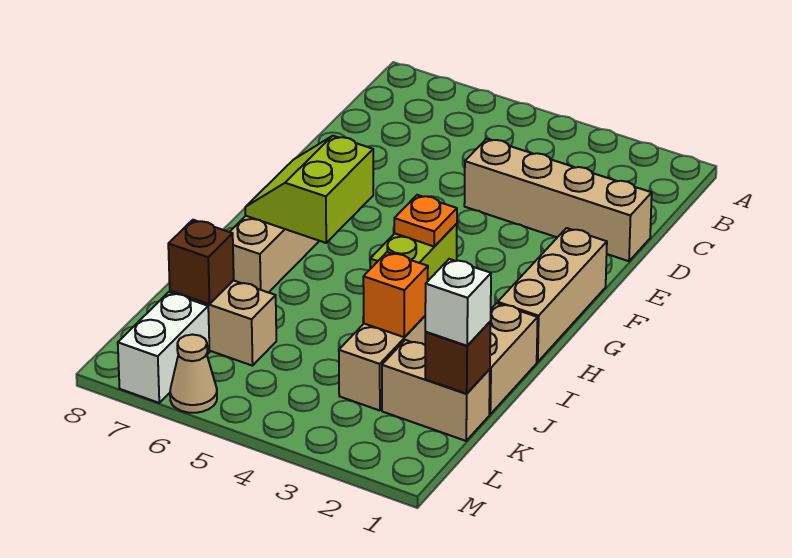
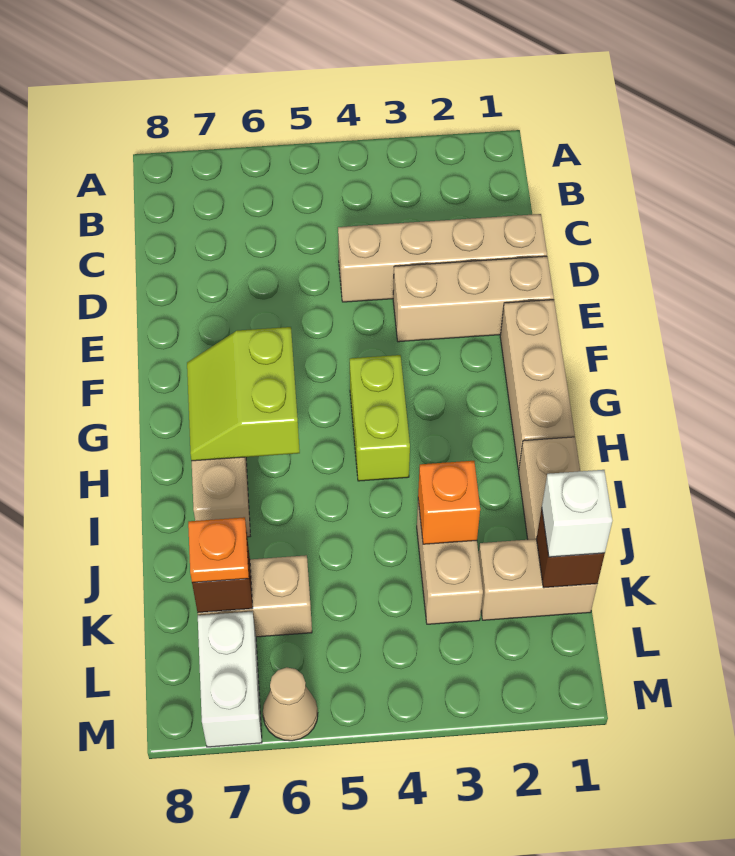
none -> tan brick E1:E3 level 1
orange plate G4 level 2 -> orange plate K7 level 3

